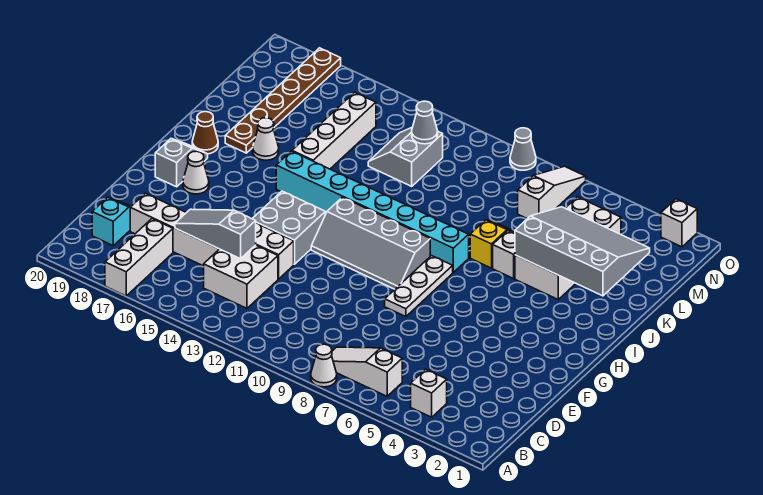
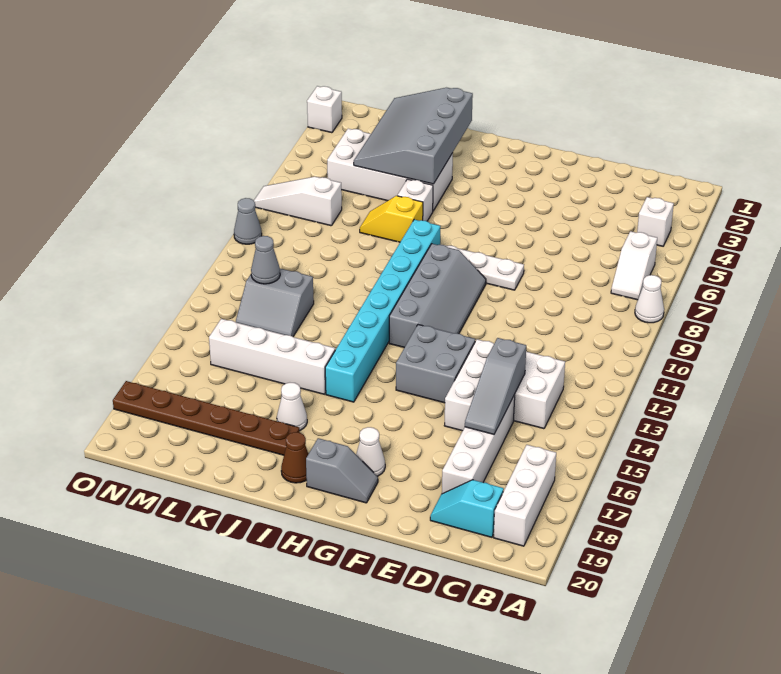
white brick A17:C17 level 1 -> white brick B17:B19 level 1
white slope B6:B8 level 1 top 6 -> white slope B6:B7 level 1 top 6
grey slope G19:H19 level 1 top G -> grey slope G19:H19 level 1 top H

